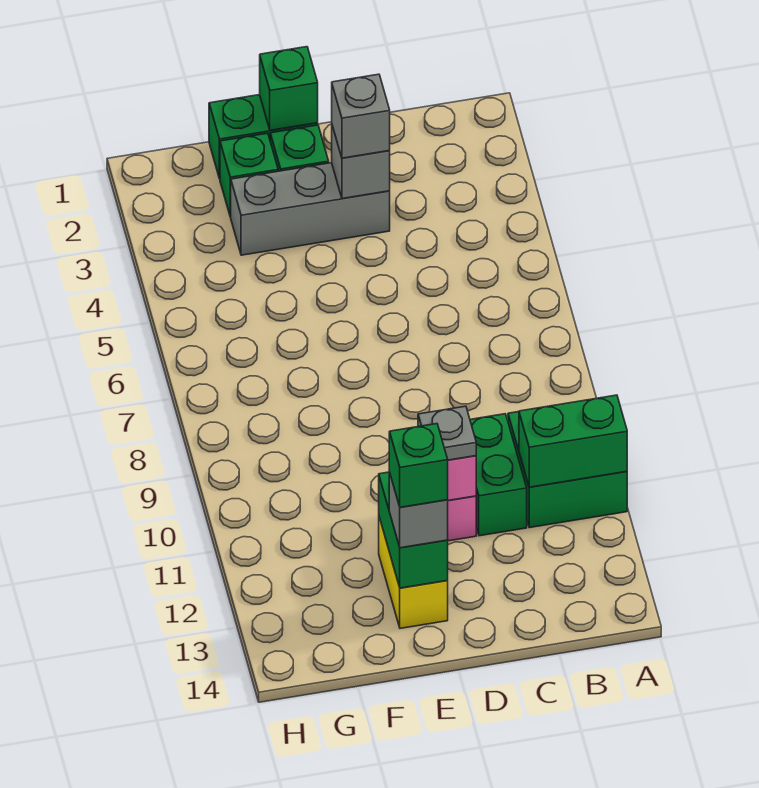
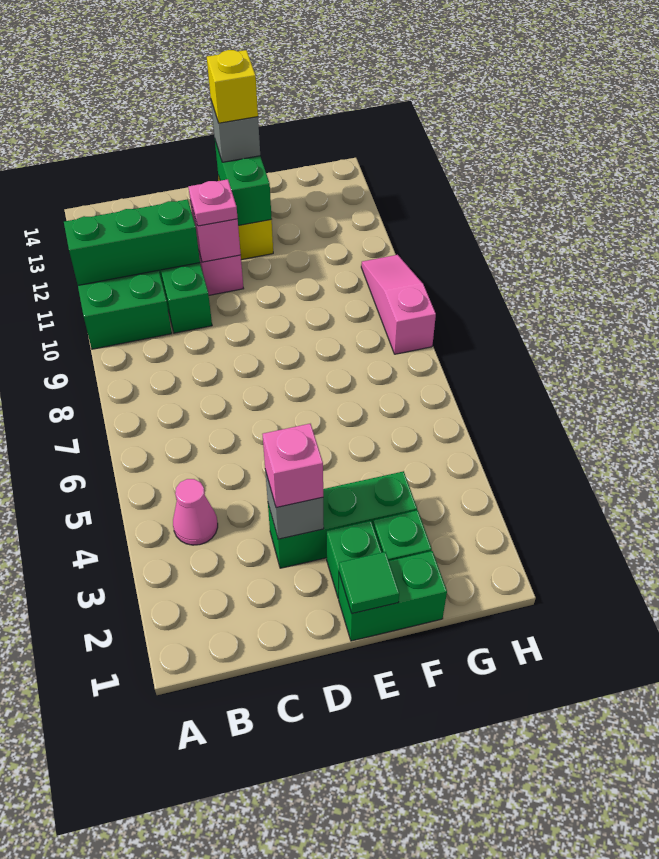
green brick A11:B11 level 2 -> green brick A11:C11 level 2
none -> pink cone B4 level 1
grey brick D3:F3 level 1 -> green brick D3:F3 level 1
grey brick D3 level 3 -> pink brick D3 level 3
grey plate D11 level 3 -> pink plate D11 level 3
green brick E1 level 2 -> green tile E1 level 2
green brick E13 level 4 -> yellow brick E13 level 4
none -> pink slope H8:H10 level 1 top 8

